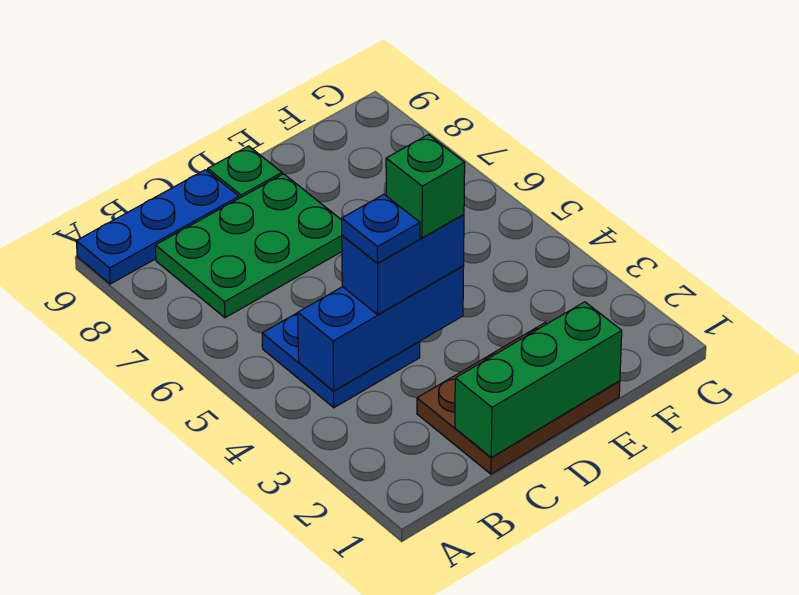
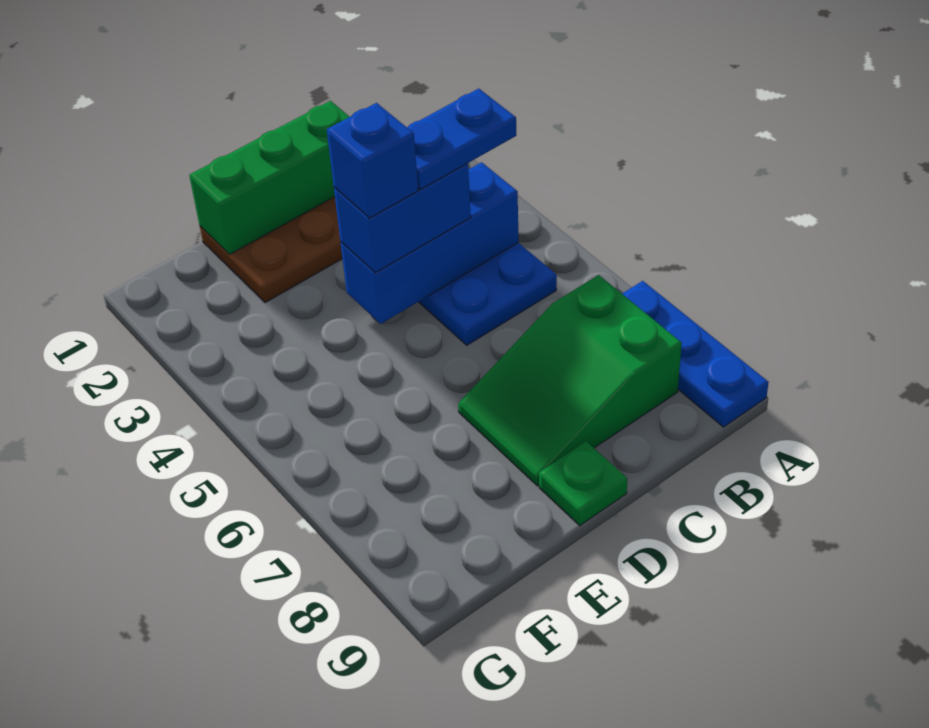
blue plate A9:C9 level 1 -> blue plate A7:A9 level 1
green plate B7:D8 level 1 -> green slope B7:D8 level 1 top B
blue plate C4 level 4 -> blue plate B4:C4 level 4
green brick D4 level 4 -> blue brick D4 level 4

